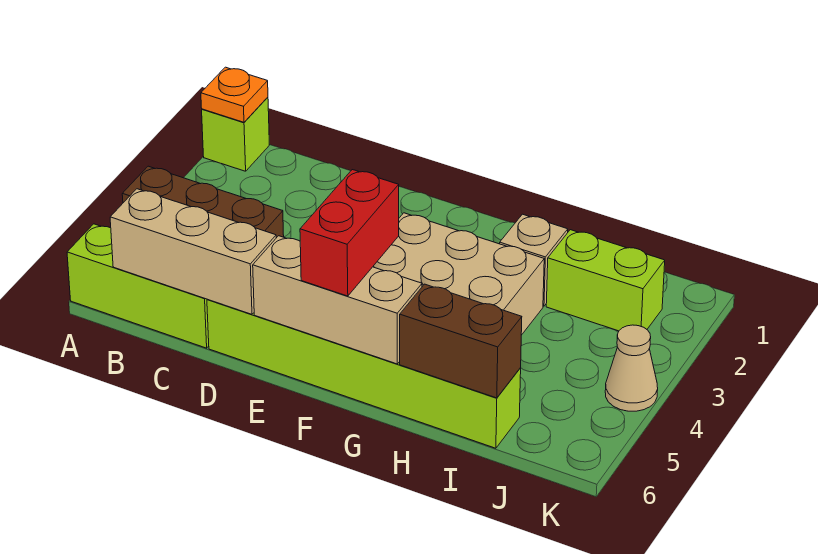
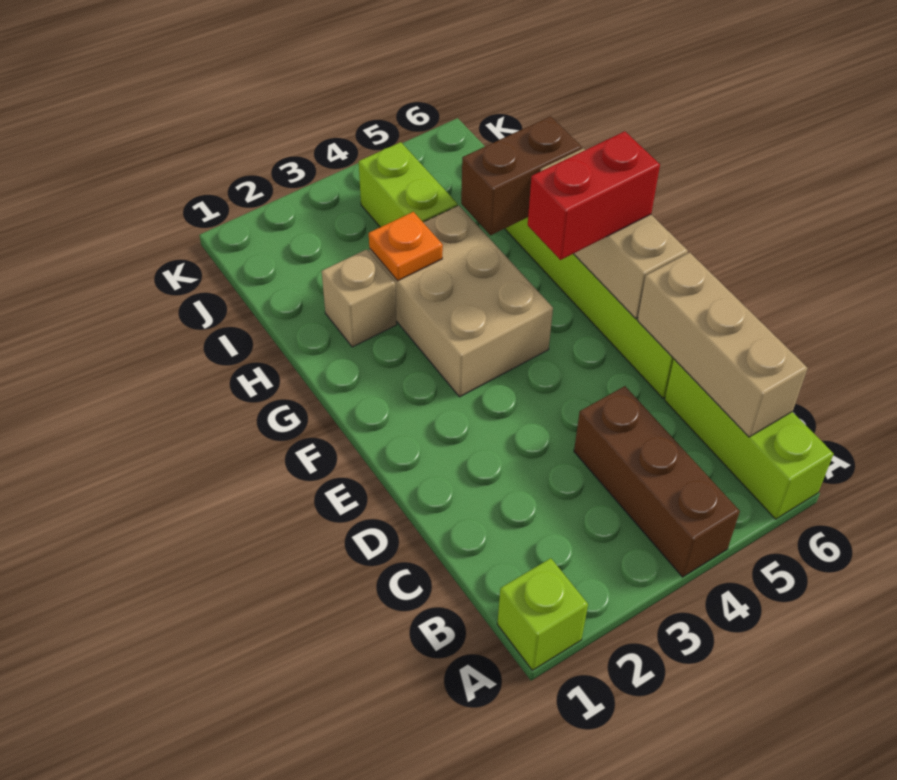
orange plate A1 level 2 -> orange plate H3 level 2
brown brick H6:I6 level 2 -> brown brick H5:H6 level 2
lime brick I2:J2 level 1 -> lime brick I4:J4 level 1
tan cone K4 level 1 -> none

